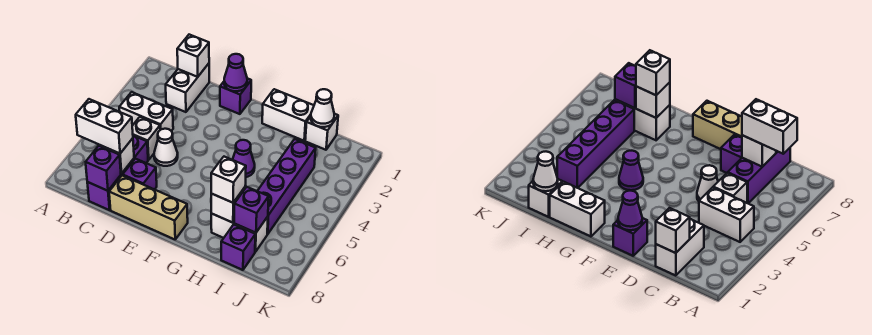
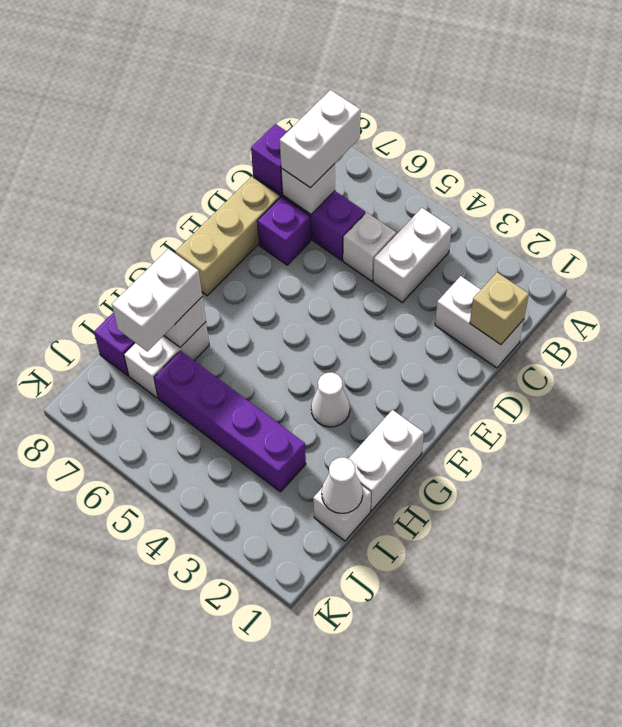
white brick C1 level 2 -> tan brick C1 level 2
white cone D5 level 1 -> white cone G3 level 1
purple brick E1 level 1 -> none
purple cone E1 level 2 -> none
purple cone G4 level 1 -> none
white brick H7 level 3 -> white brick H7:I7 level 3
purple brick I7 level 2 -> none

